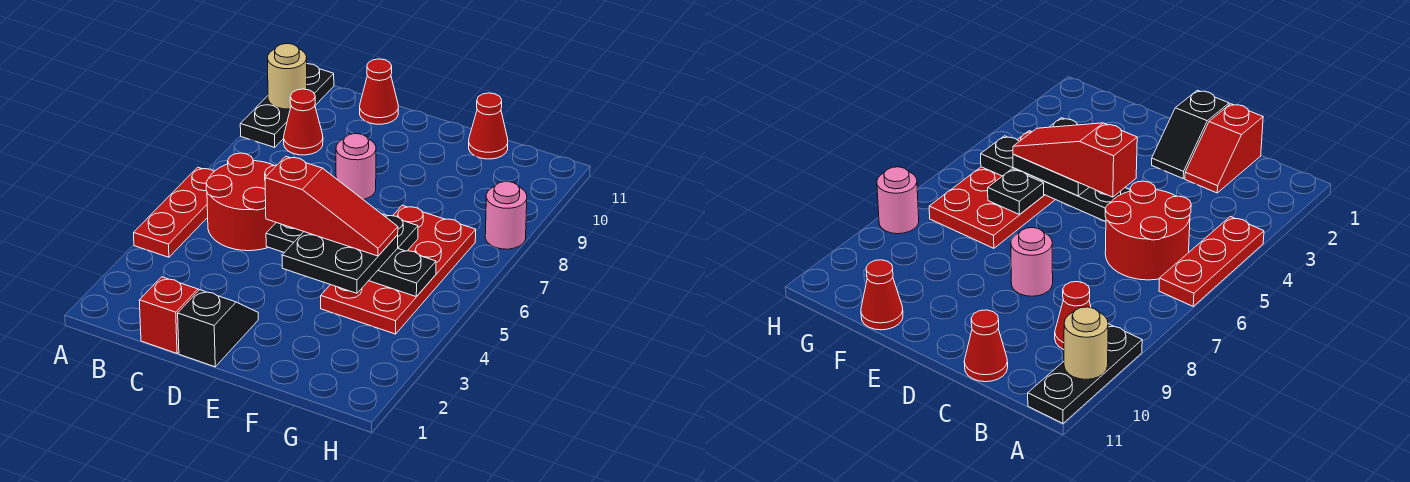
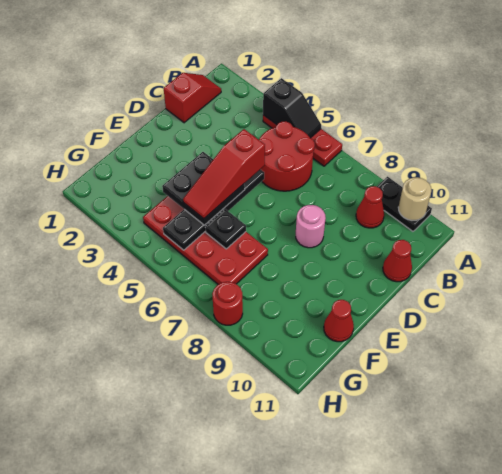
black plate A9:A11 level 1 -> black plate A9:A10 level 1
red slope C1:C2 level 1 top 1 -> red slope B1:C1 level 1 top C
black slope D1:D2 level 1 top 1 -> black slope A4:A5 level 2 top 4
pink round brick H8 level 1 -> red round brick H8 level 1

